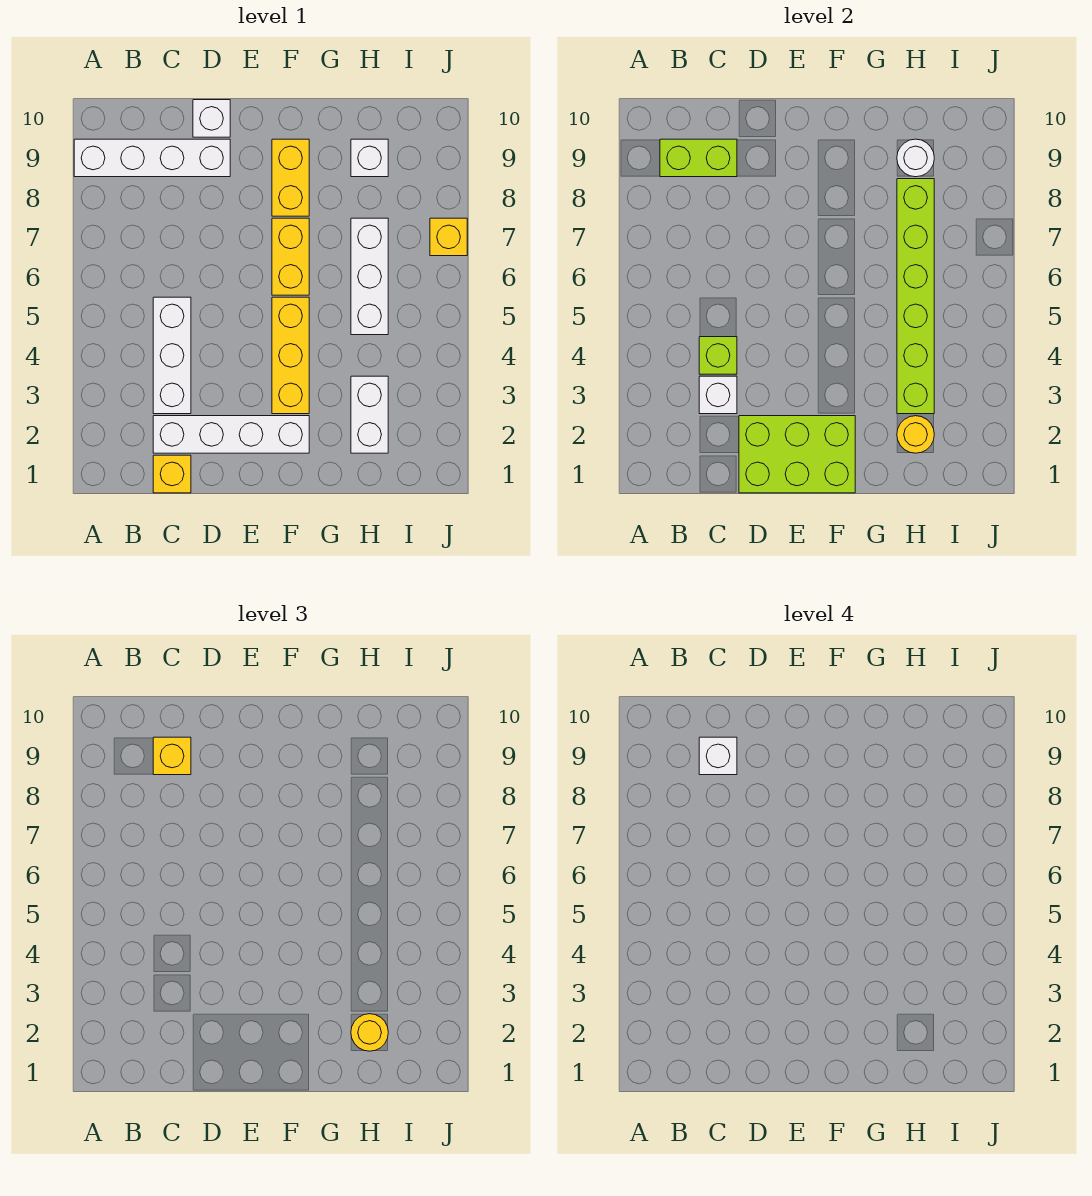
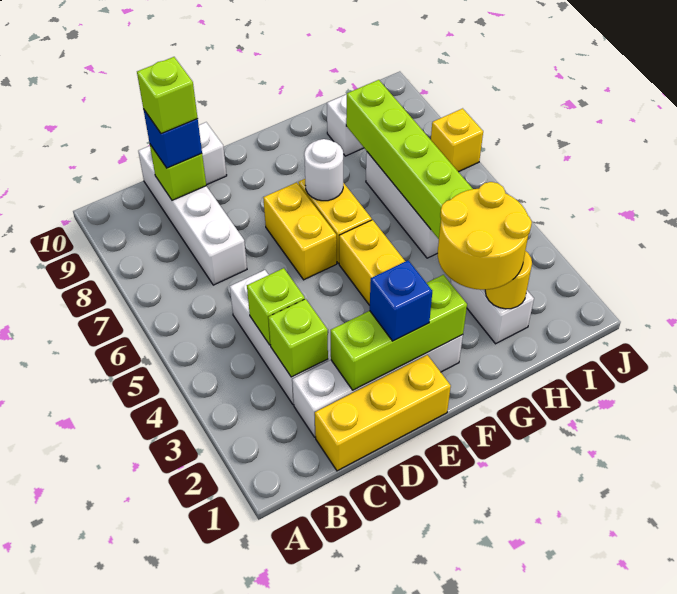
white brick A9:D9 level 1 -> white brick C7:C10 level 1
lime brick B9:C9 level 2 -> lime brick C9 level 2
yellow brick C1 level 1 -> yellow brick C1:E1 level 1
white brick C3 level 2 -> lime brick C3 level 2
yellow brick C9 level 3 -> blue brick C9 level 3
white brick C9 level 4 -> lime brick C9 level 4
lime brick D1:F2 level 2 -> lime brick D2:F2 level 2
none -> blue brick E2 level 3
yellow brick F8:F9 level 1 -> yellow brick E6:E7 level 1
yellow round brick H2 level 3 -> yellow round brick G2:H3 level 3
white round brick H9 level 2 -> white round brick F7 level 2

